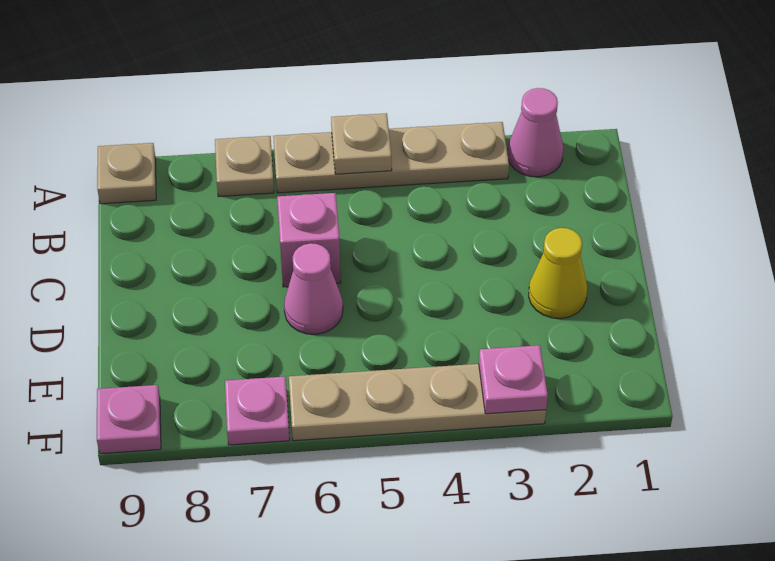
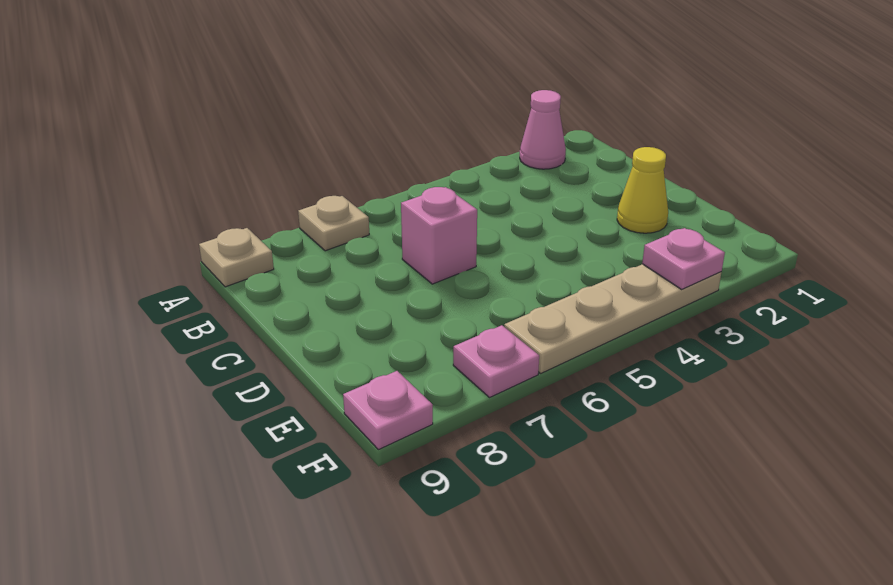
tan plate A3:A6 level 1 -> none
tan plate A5 level 2 -> none
pink cone D6 level 1 -> none

